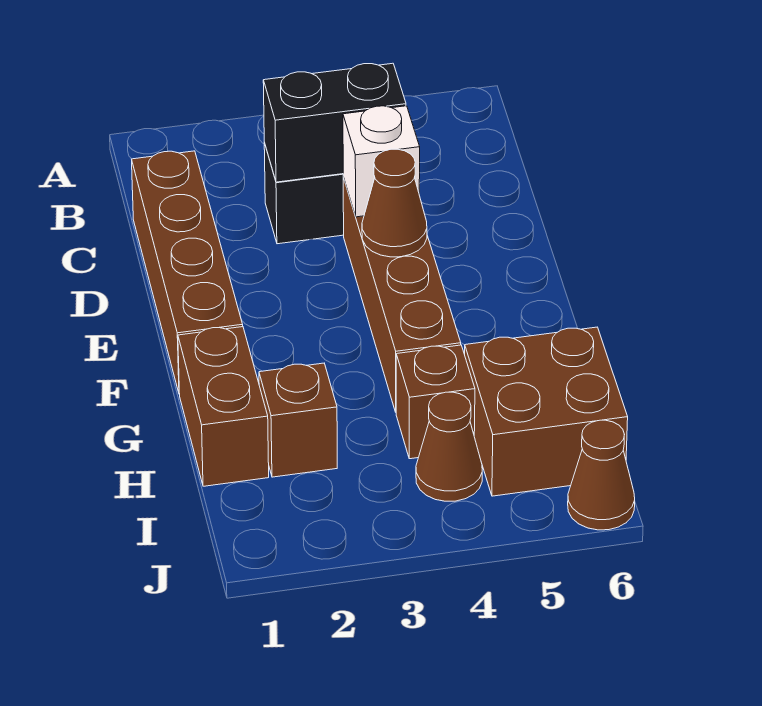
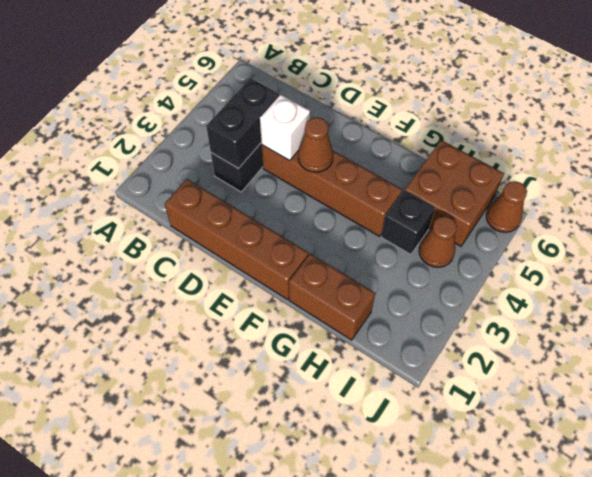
brown brick H2 level 1 -> none
brown brick H4 level 1 -> black brick H4 level 1

